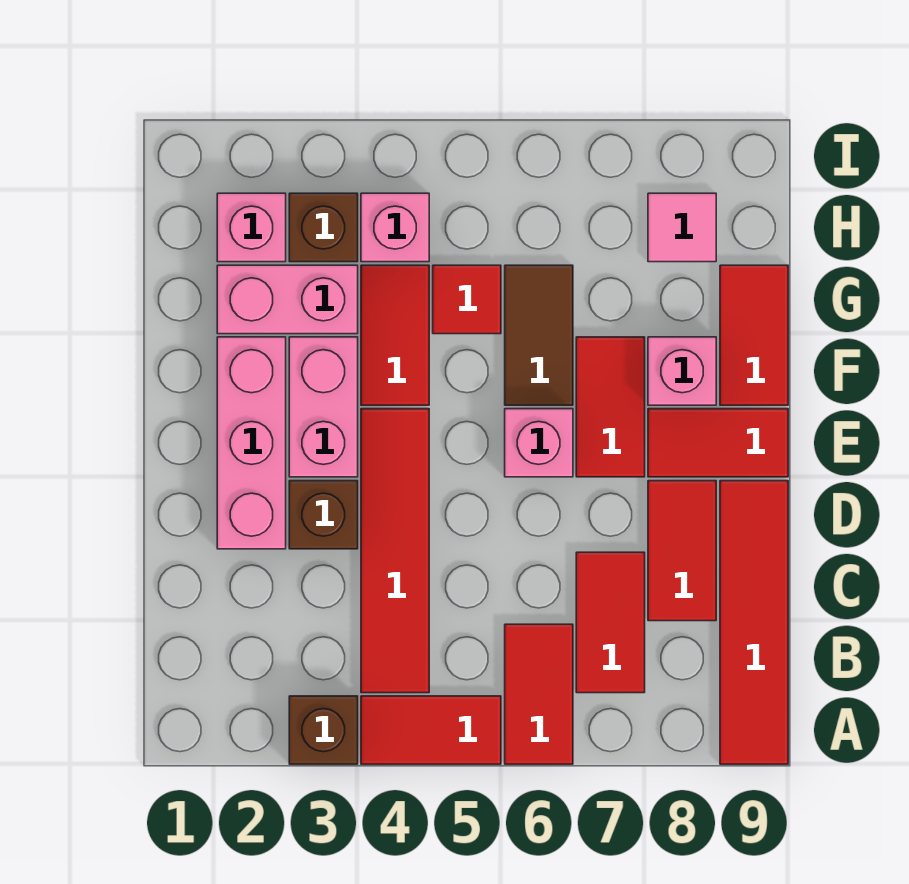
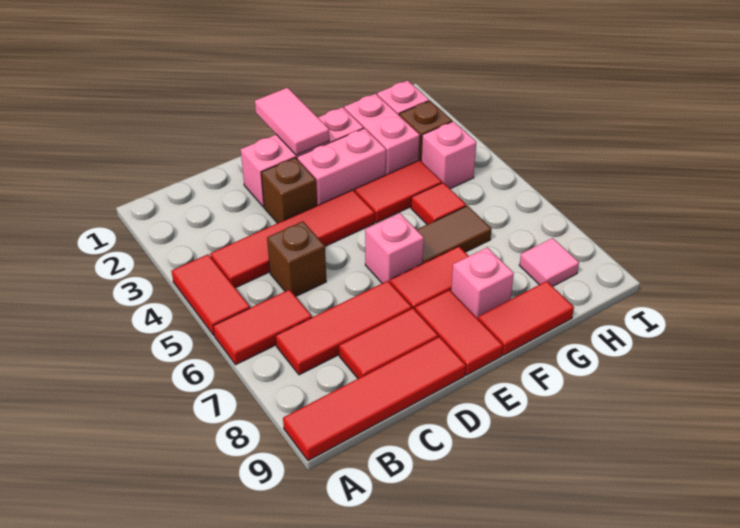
brown brick A3 level 1 -> brown brick C5 level 1
red tile B7:C7 level 1 -> red tile B7:D7 level 1
none -> pink tile E1:E2 level 2

